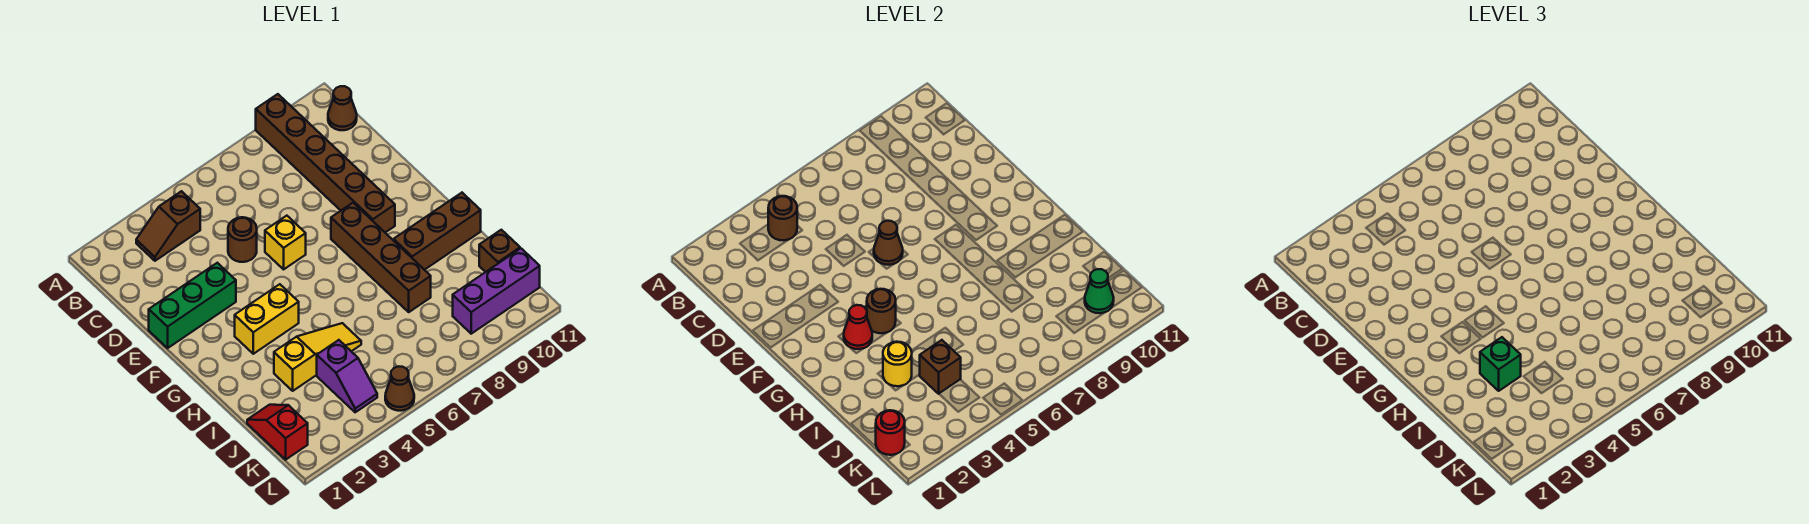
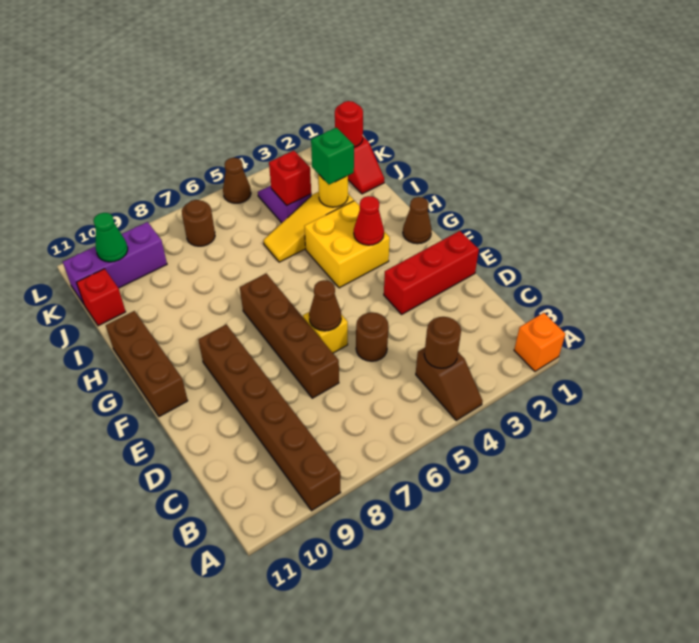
none -> orange brick A1 level 1
brown slope B3:B4 level 1 top 4 -> brown slope A4:B4 level 1 top B
brown cone B11 level 1 -> brown cone G1 level 1
green brick E1:E3 level 1 -> red brick E1:E3 level 1
brown brick F8:I8 level 1 -> brown brick D7:G7 level 1
yellow brick G3:G4 level 1 -> yellow brick G3:H4 level 1
brown round brick G4 level 2 -> brown round brick K7 level 1
brown brick H9:H11 level 1 -> brown brick F11:H11 level 1
brown brick J4 level 2 -> red brick J4 level 2
brown brick J11 level 1 -> red brick J11 level 1

